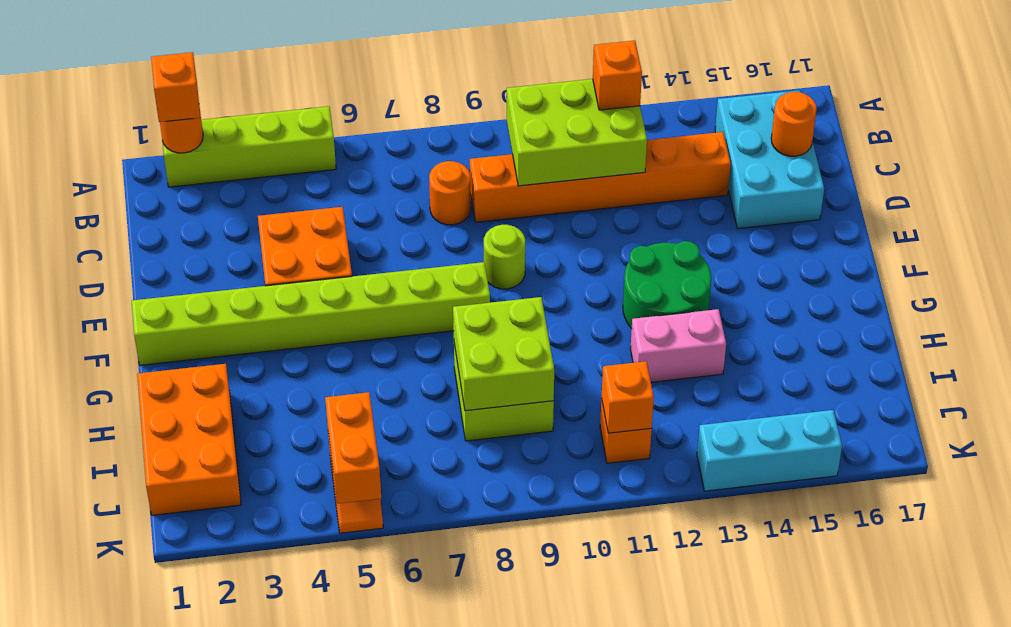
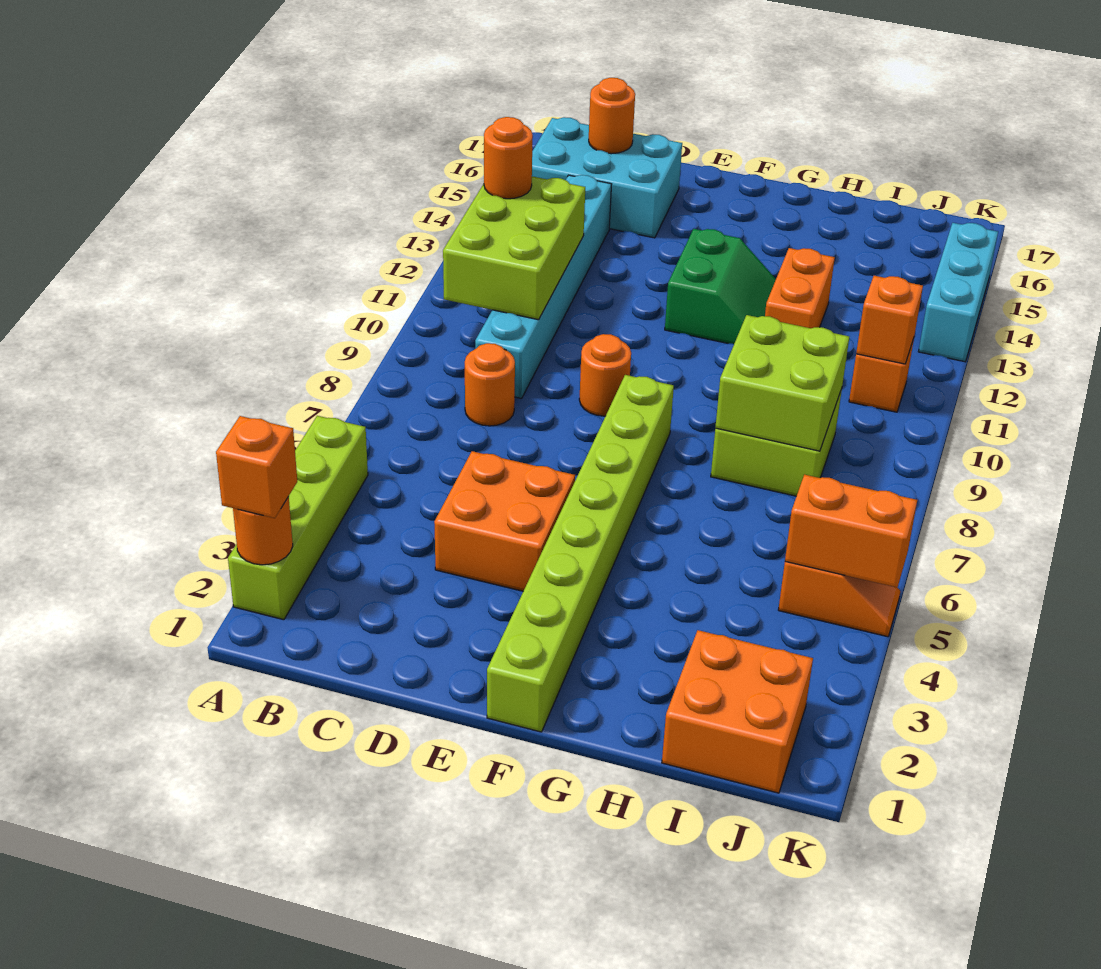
orange brick B12 level 3 -> orange round brick B12 level 3
orange brick C9:C14 level 1 -> cyan brick C9:C14 level 1
lime round brick E9 level 1 -> orange round brick E9 level 1
green round brick F12:G13 level 1 -> green slope F12:G13 level 1 top F
orange brick H1:J2 level 1 -> orange brick I1:J2 level 1
pink brick H12:H13 level 1 -> orange brick H12:H13 level 1

